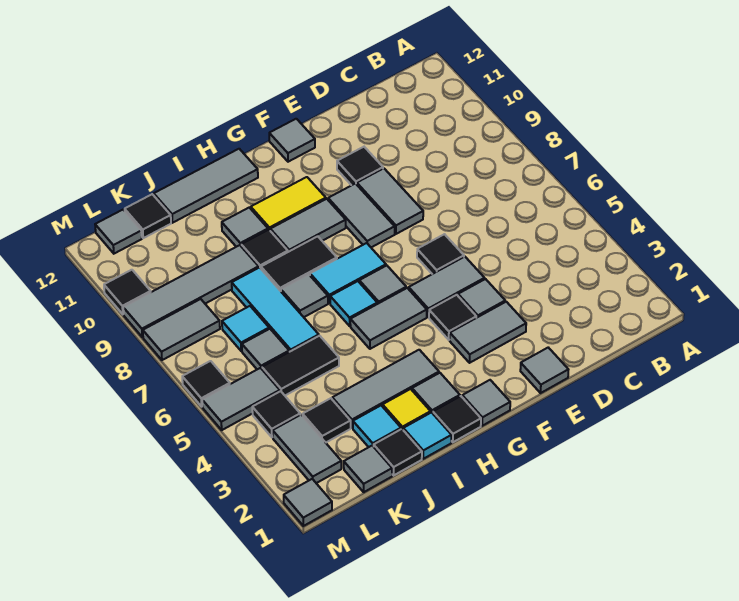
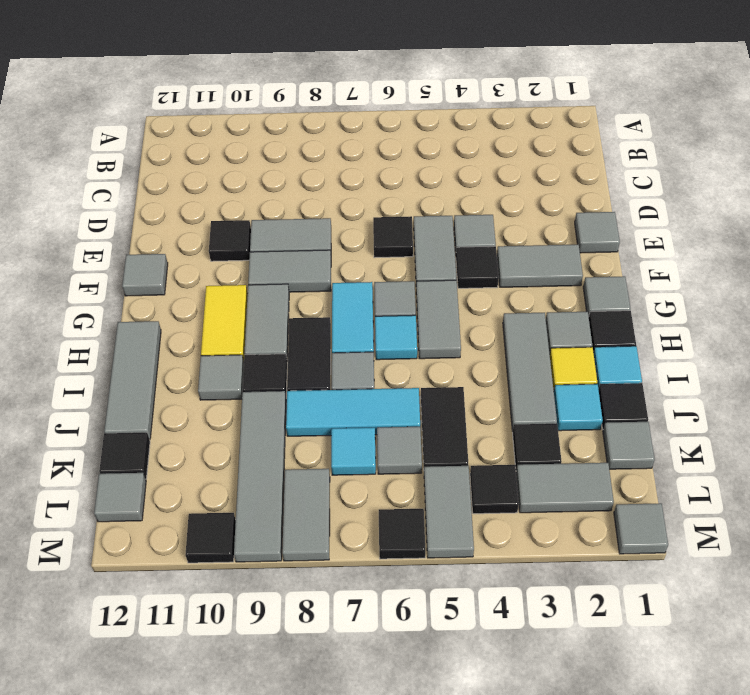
grey tile E3:F3 level 1 -> grey tile F2:F3 level 1

